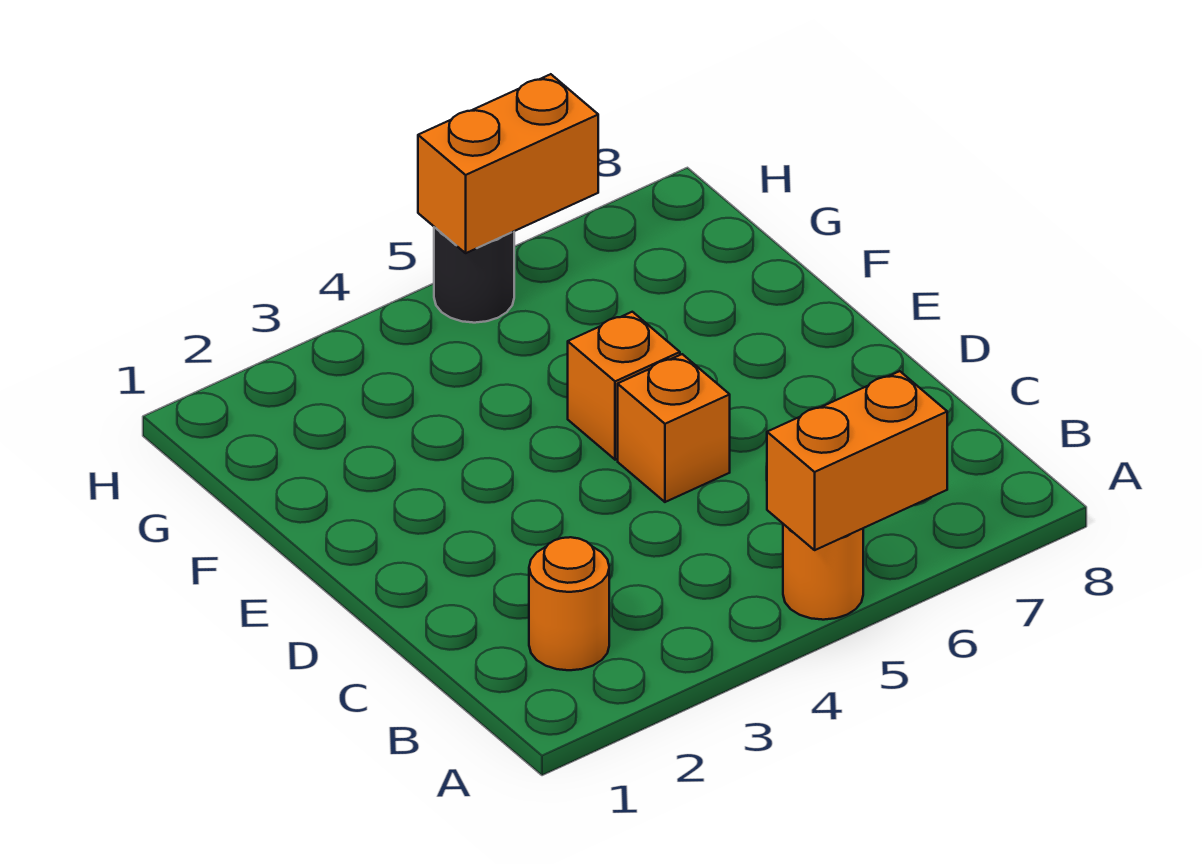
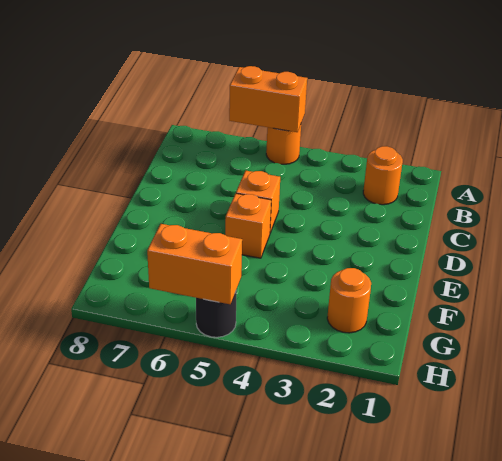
none -> orange round brick G2 level 1

